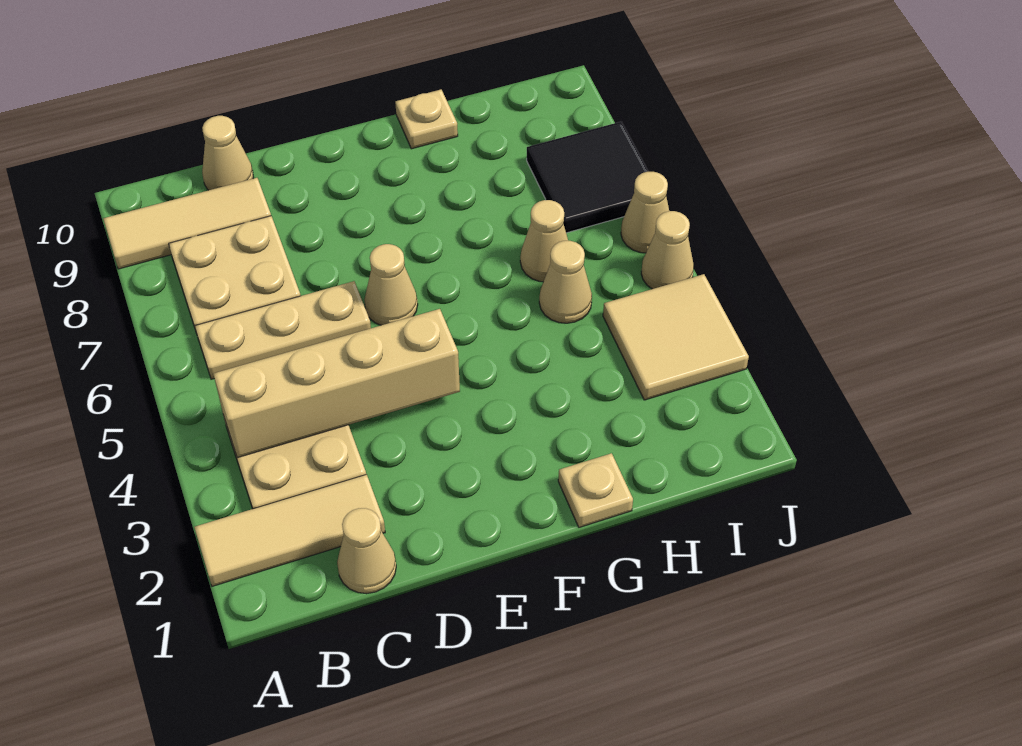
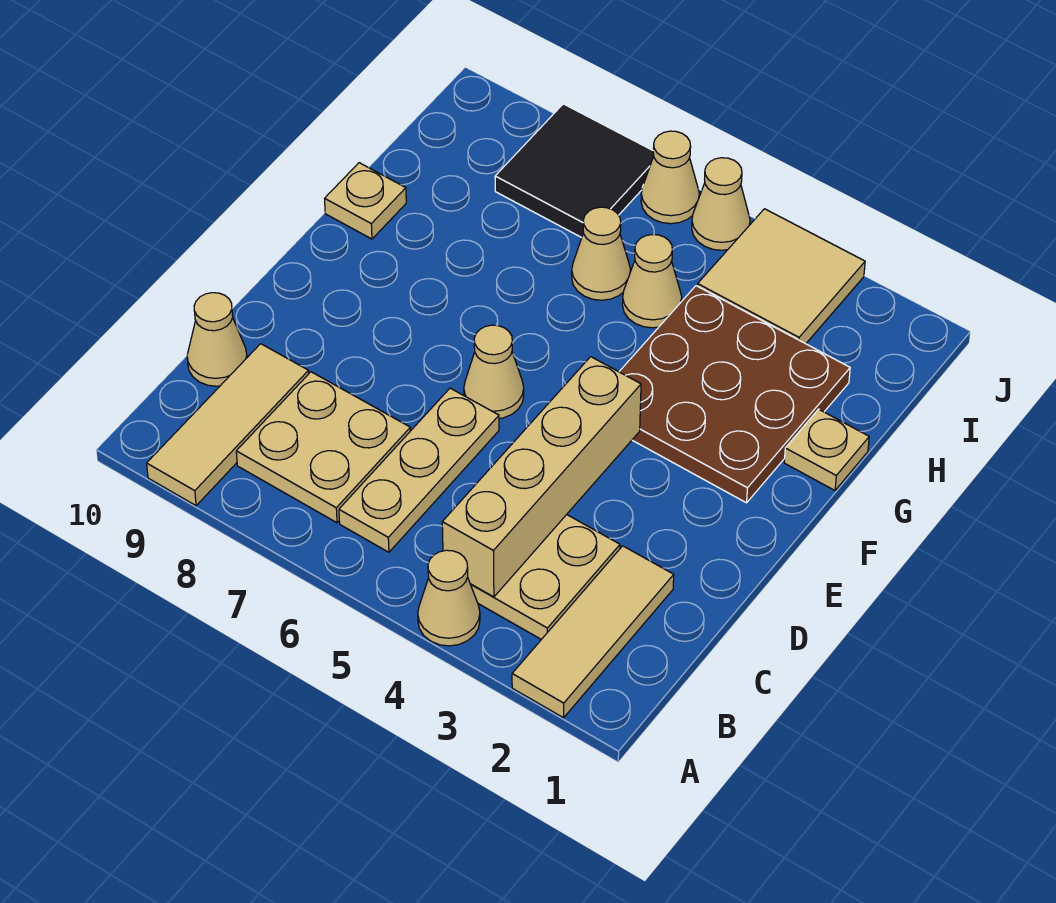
tan cone C1 level 1 -> tan cone A4 level 1
none -> brown plate F2:H4 level 1

